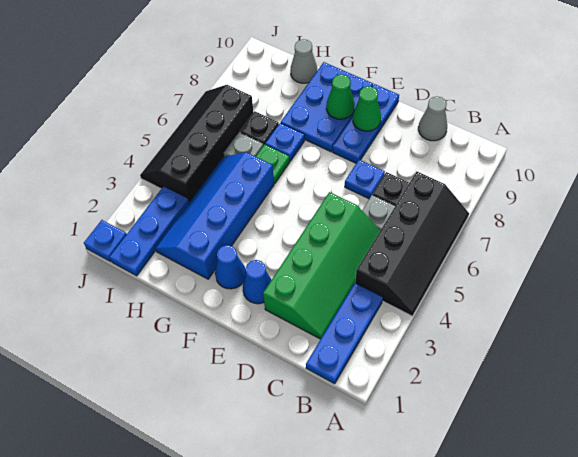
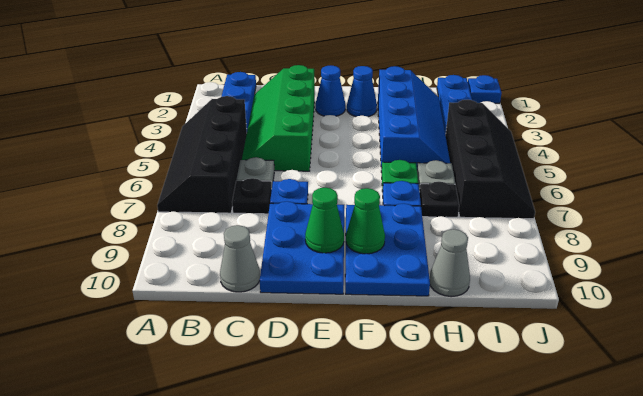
blue plate E8:E10 level 1 -> blue plate D8:E10 level 1

